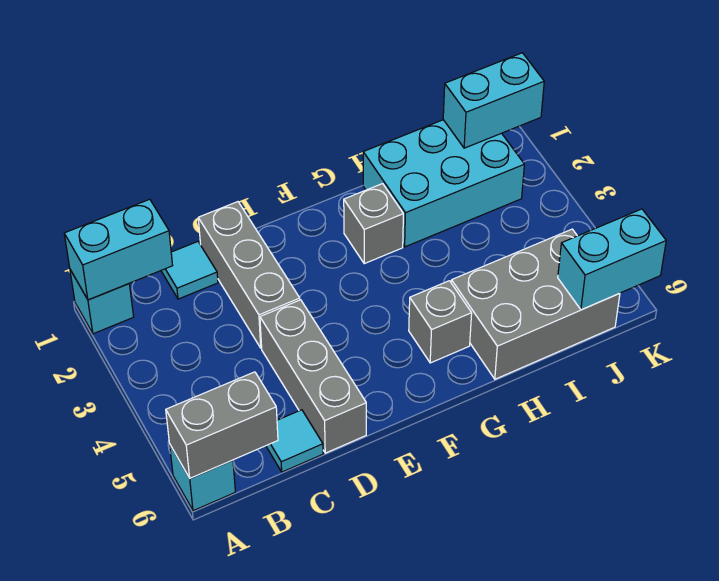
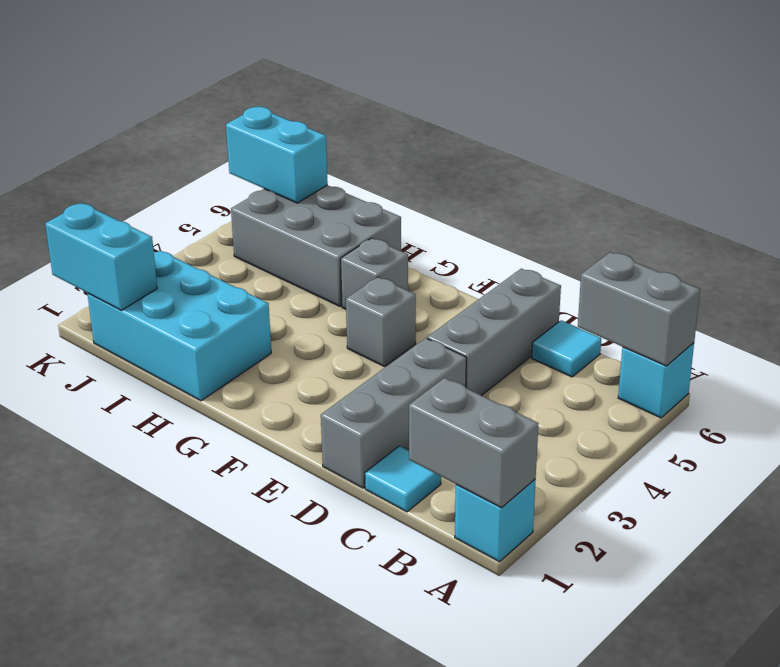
cyan brick A1:B1 level 2 -> grey brick A1:B1 level 2
grey brick G2 level 1 -> grey brick F4 level 1

